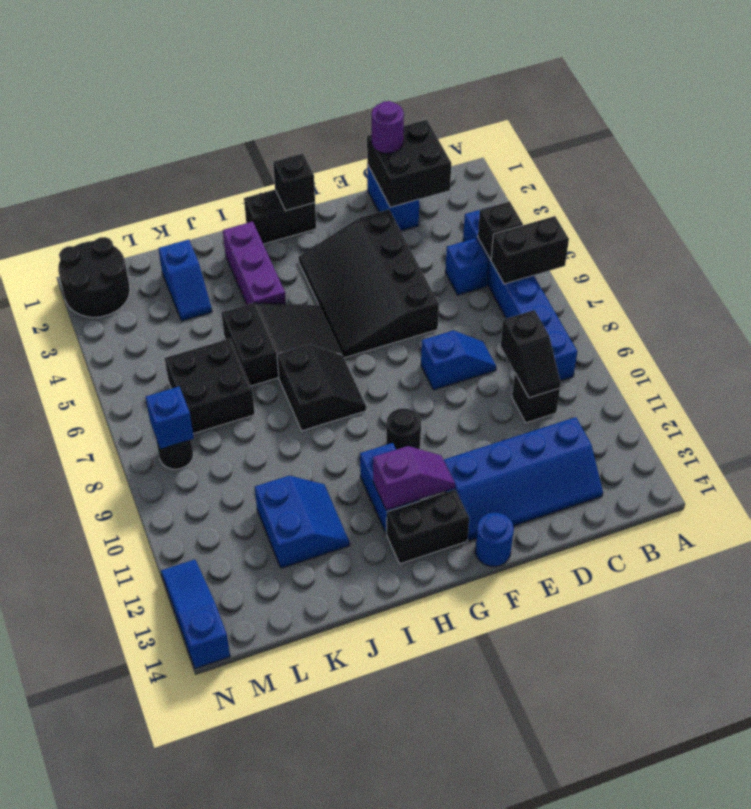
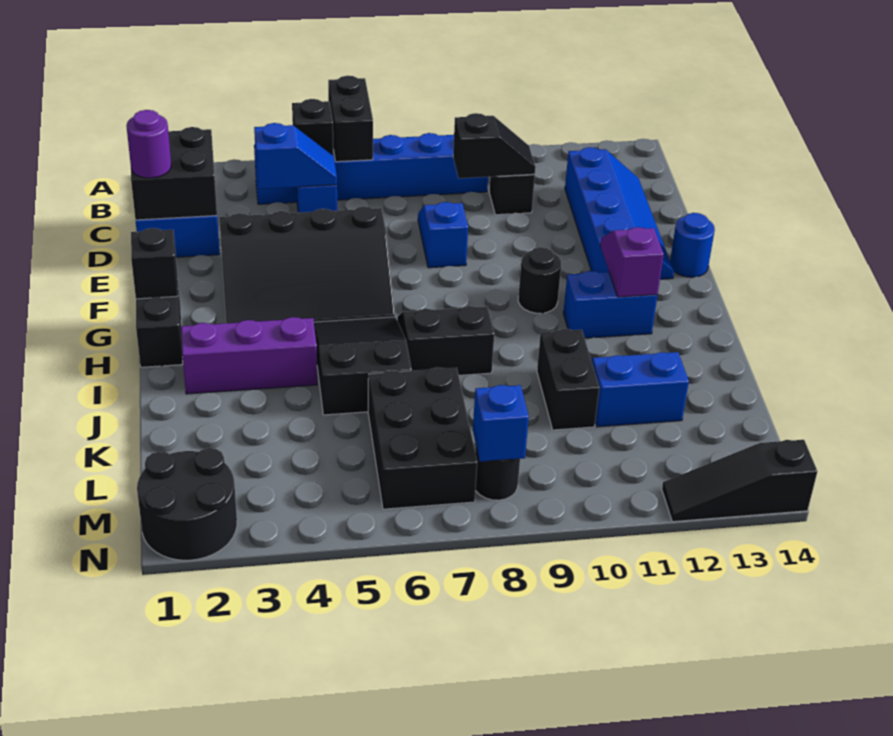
black brick G13:H13 level 1 -> black brick J10:K10 level 1
blue slope K2:K3 level 1 top 2 -> blue slope C4:C5 level 2 top 4
black brick K6:L7 level 1 -> black brick K6:M7 level 1
blue slope N12:N14 level 1 top 14 -> black slope N12:N14 level 1 top 14

